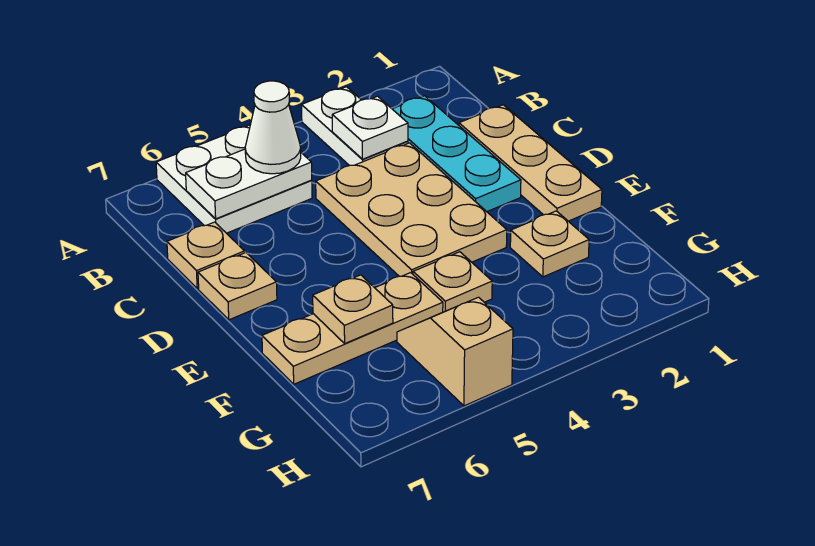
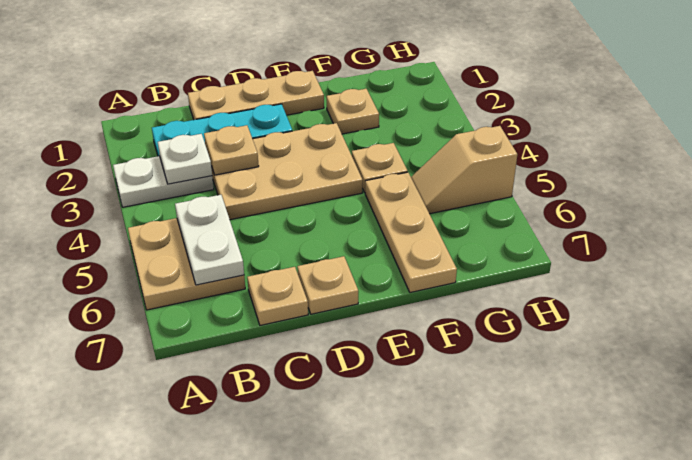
white plate A5:B6 level 1 -> tan plate A5:B6 level 1
white cone B5 level 3 -> none
tan plate F6 level 2 -> tan plate C3 level 2

